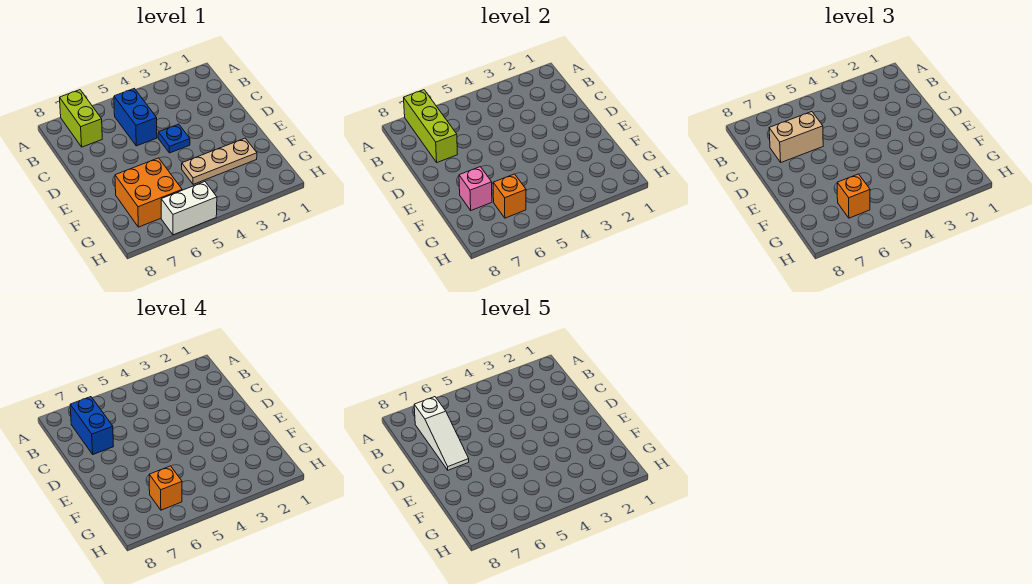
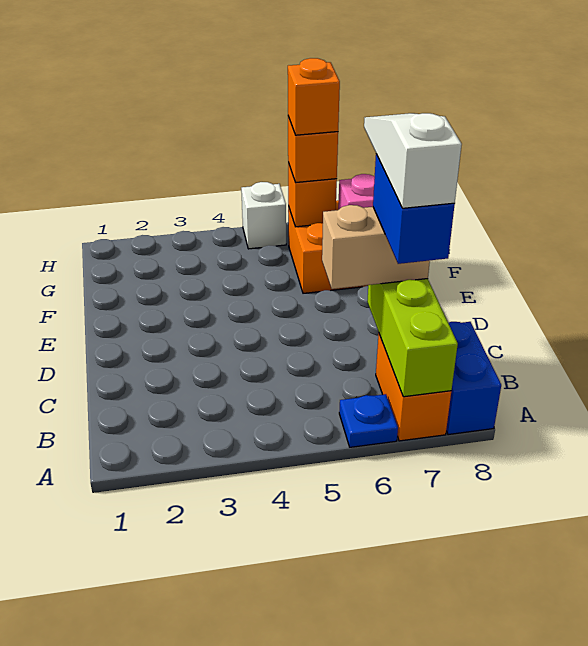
lime brick A7:B7 level 1 -> orange brick A7:B7 level 1
blue brick B5:C5 level 1 -> blue brick A8:B8 level 1
blue plate D4 level 1 -> blue plate A6 level 1
tan plate F2:F4 level 1 -> none
white brick H5:H6 level 1 -> white brick H5 level 1

